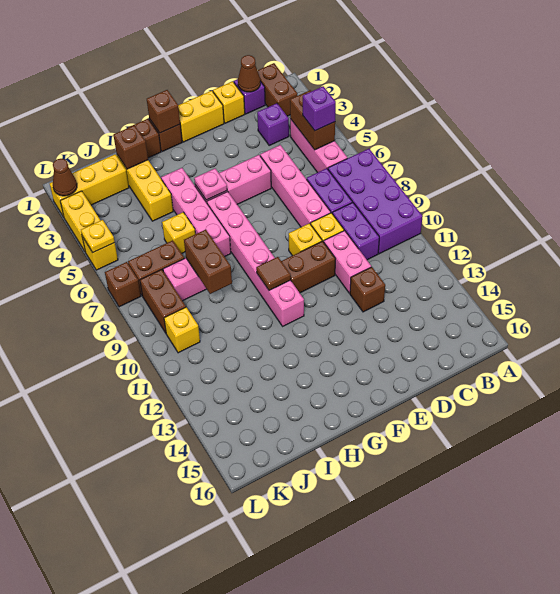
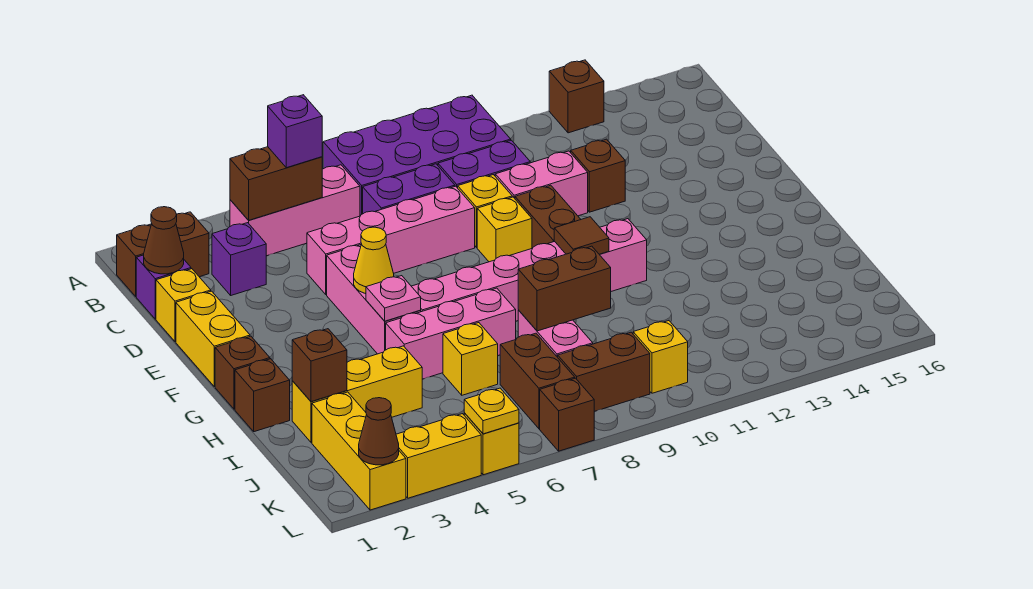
none -> yellow cone F5 level 2
brown brick G1 level 2 -> brown brick A13 level 1
pink brick H4:H7 level 1 -> pink brick H5:H7 level 1

